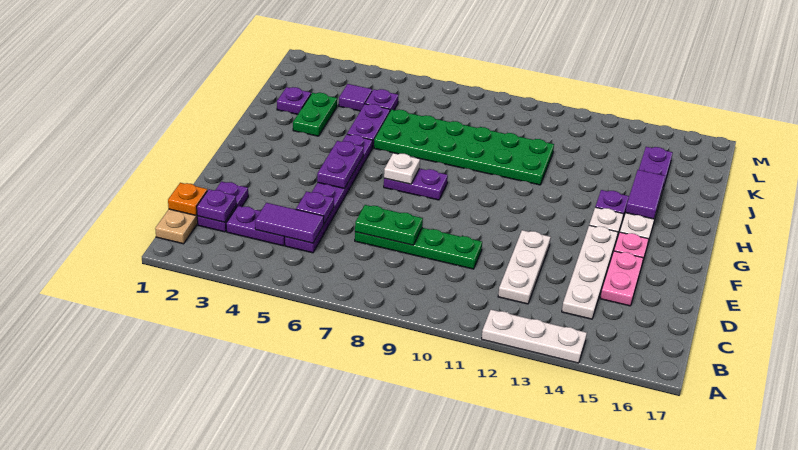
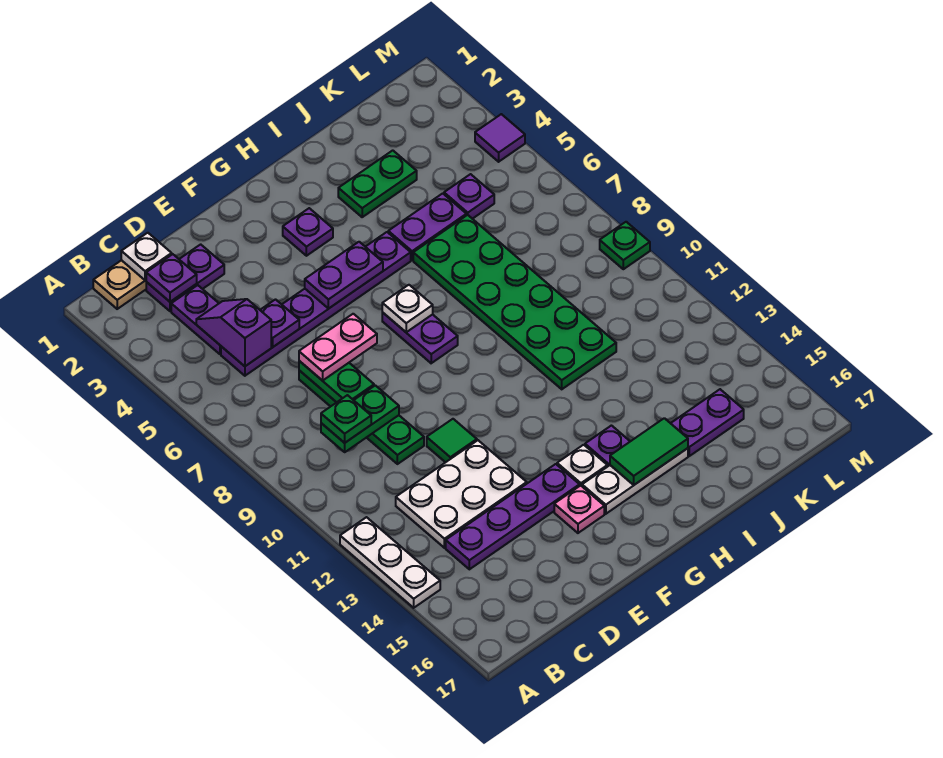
orange plate C1 level 2 -> white plate C1 level 2
purple tile C4:C5 level 2 -> purple slope C4:C5 level 2 top 5
none -> green plate C9:D9 level 2
none -> green plate C9 level 3
white plate C12:E12 level 1 -> white plate C12:E13 level 1
white plate C14:F14 level 1 -> purple plate C14:F14 level 1
pink plate D15:E15 level 1 -> pink plate D7:E7 level 3
none -> green tile E11 level 1
purple tile H15:I15 level 2 -> green tile H15:I15 level 2
purple plate J2 level 1 -> purple plate G3 level 1
purple tile K4 level 1 -> purple tile M4 level 1
none -> green plate M9 level 1

